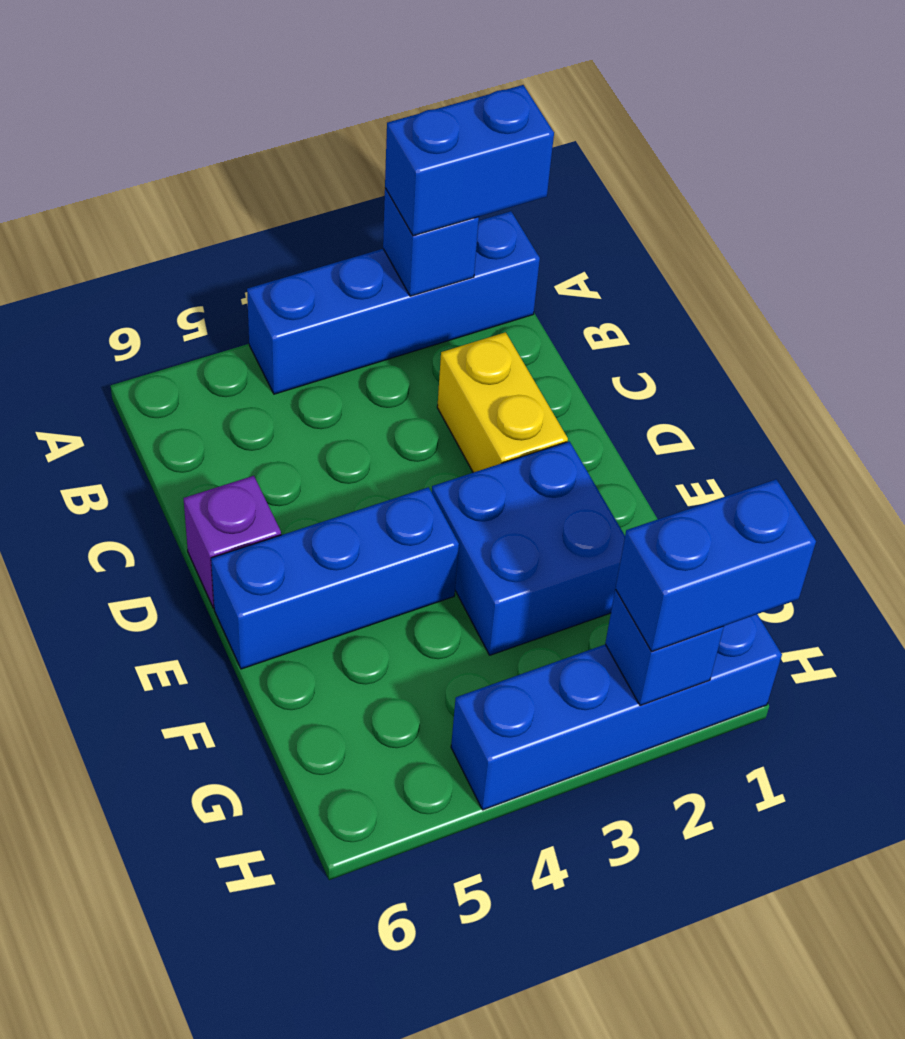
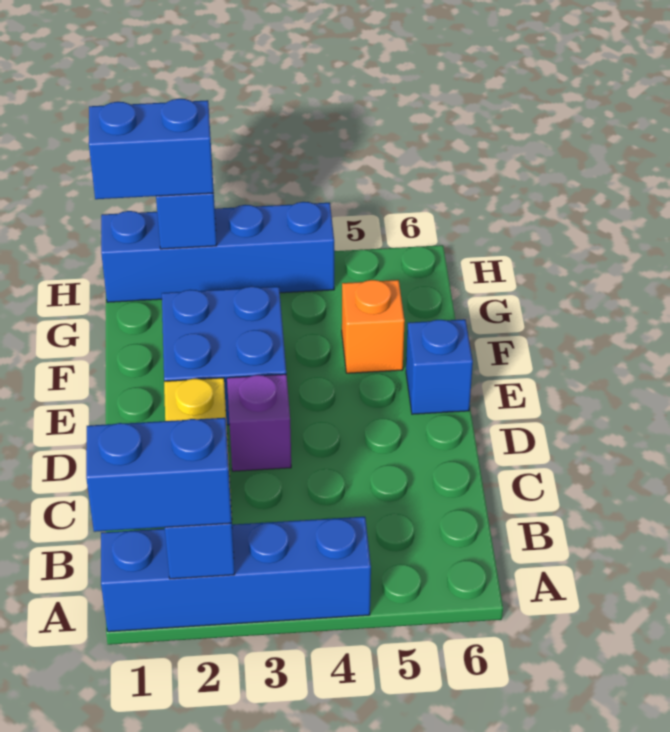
purple brick D6 level 1 -> purple brick D3 level 1
blue brick E4:E6 level 1 -> blue brick E6 level 1
none -> orange brick F5 level 1

